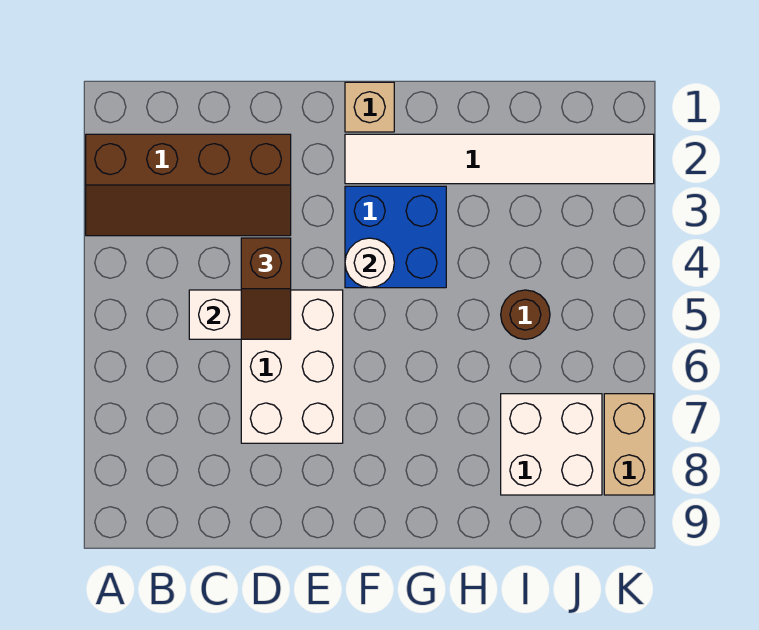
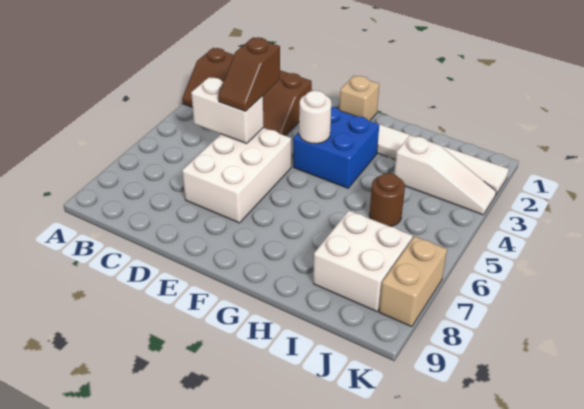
none -> white slope I3:K3 level 1 top I

